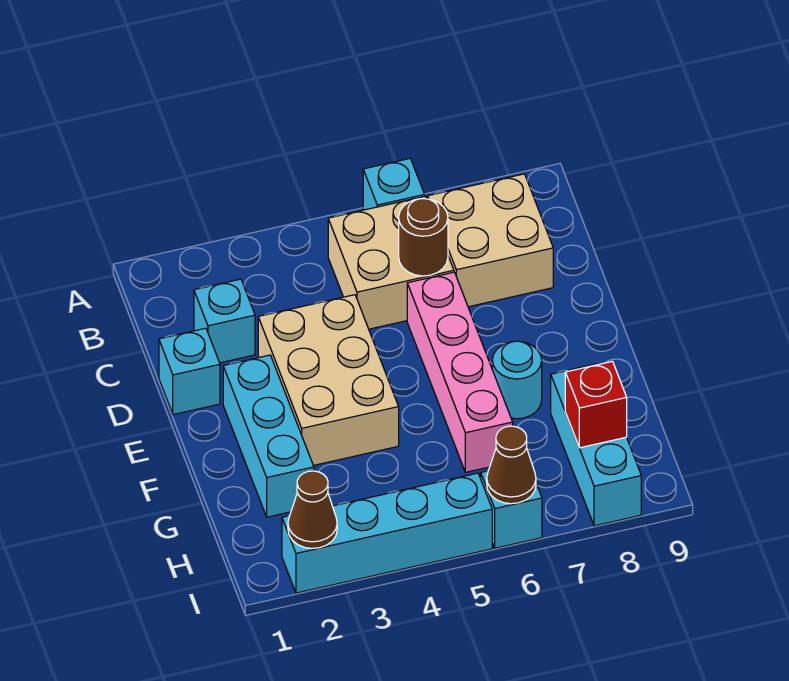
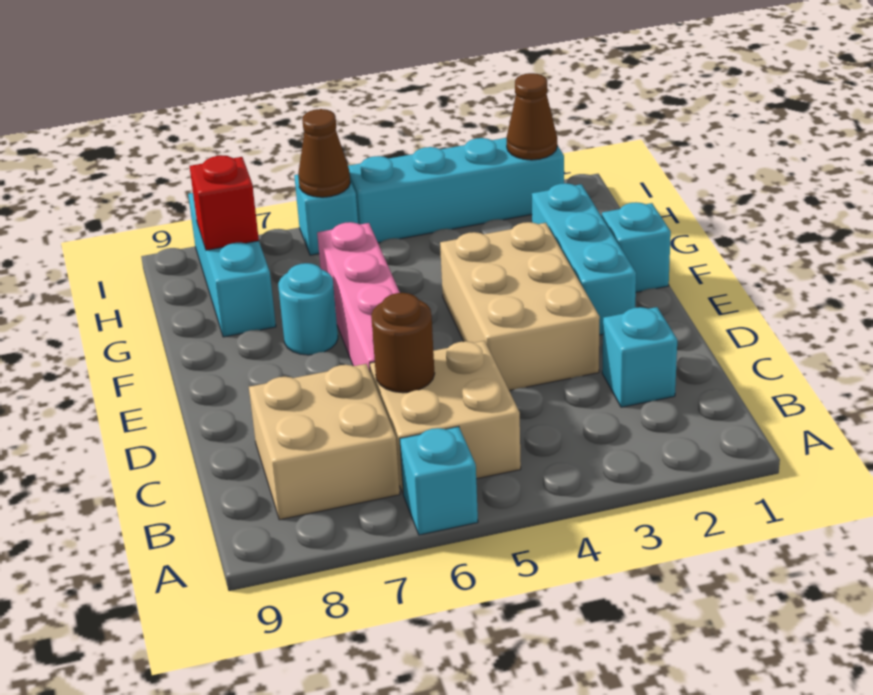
cyan brick D1 level 1 -> cyan brick F1 level 1

